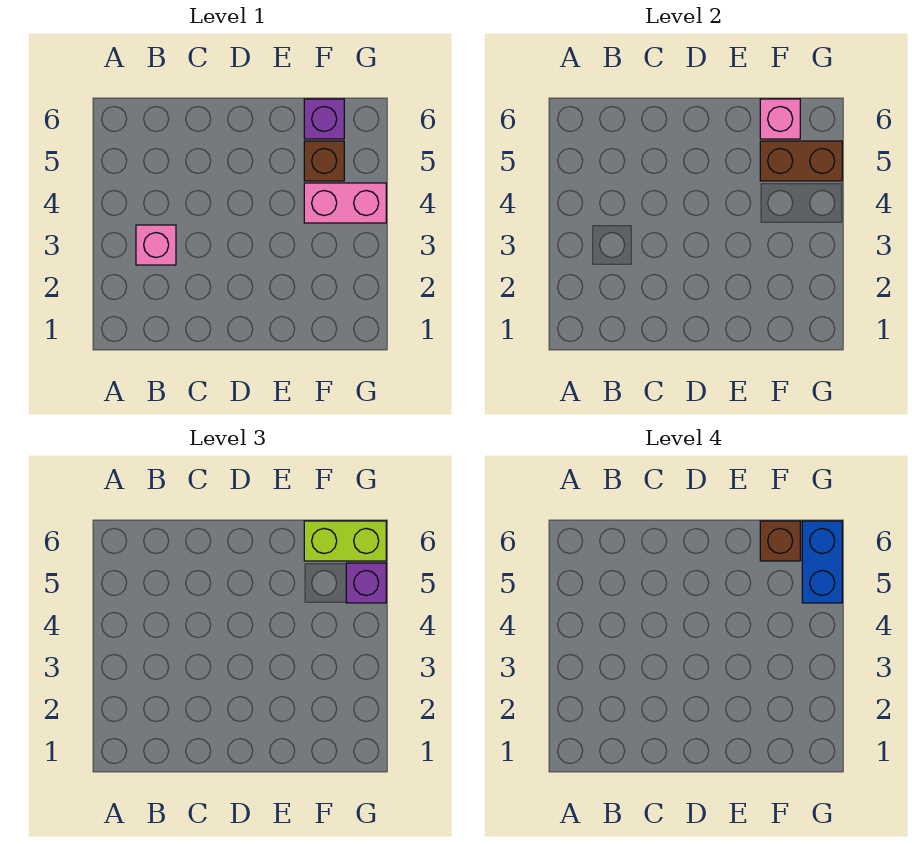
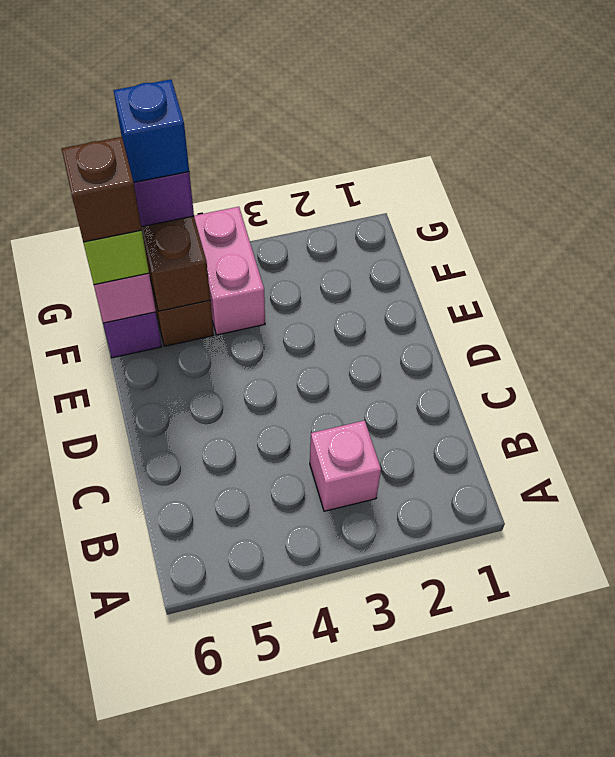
blue brick G5:G6 level 4 -> blue brick G5 level 4

